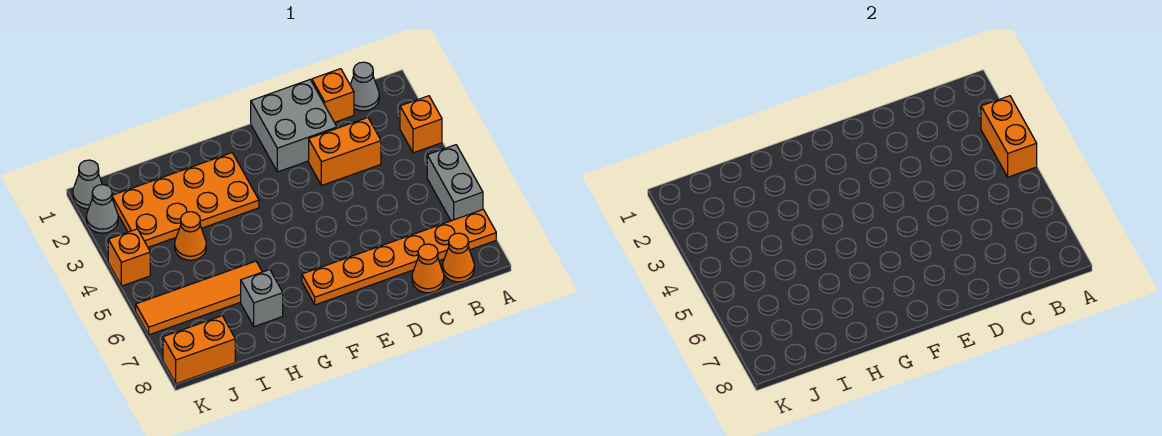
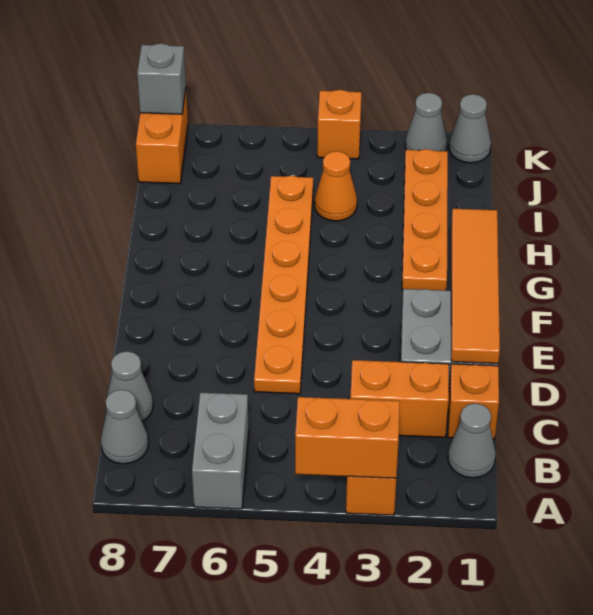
grey brick A5:A6 level 1 -> grey brick A6:B6 level 1
orange plate A7:F7 level 1 -> orange plate D5:I5 level 1
orange cone B8 level 1 -> grey cone B8 level 1
orange brick C3:D3 level 1 -> orange brick C2:C3 level 1
orange cone C8 level 1 -> grey cone C8 level 1
orange plate G2:J3 level 1 -> orange plate G2:J2 level 1
orange tile H6:K6 level 1 -> orange tile D1:G1 level 2
grey brick H7 level 1 -> grey brick K8 level 2

